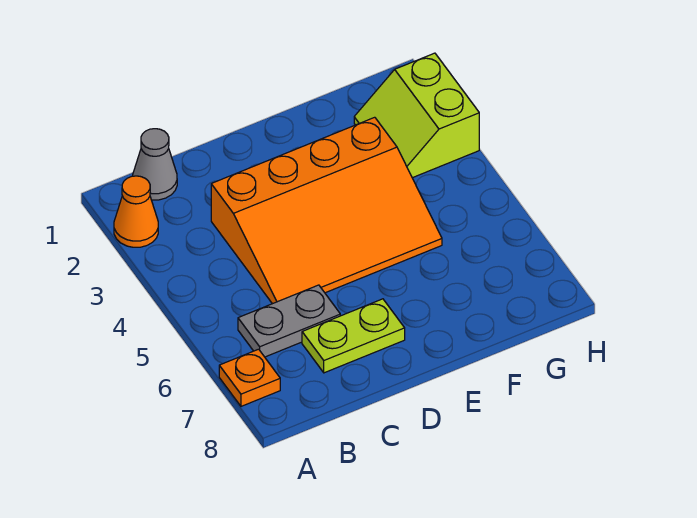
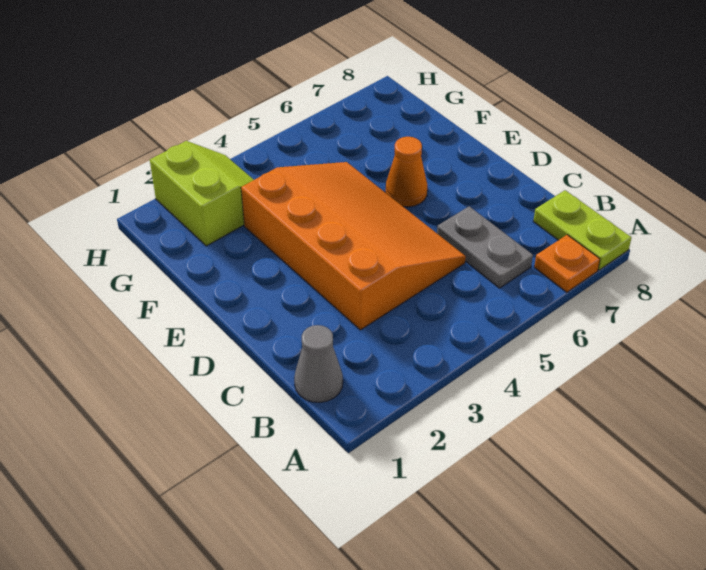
orange cone A2 level 1 -> orange cone E6 level 1
lime plate C7:D7 level 1 -> lime plate A8:B8 level 1
lime slope G2:H3 level 1 top H -> lime slope G2:H3 level 1 top 2

